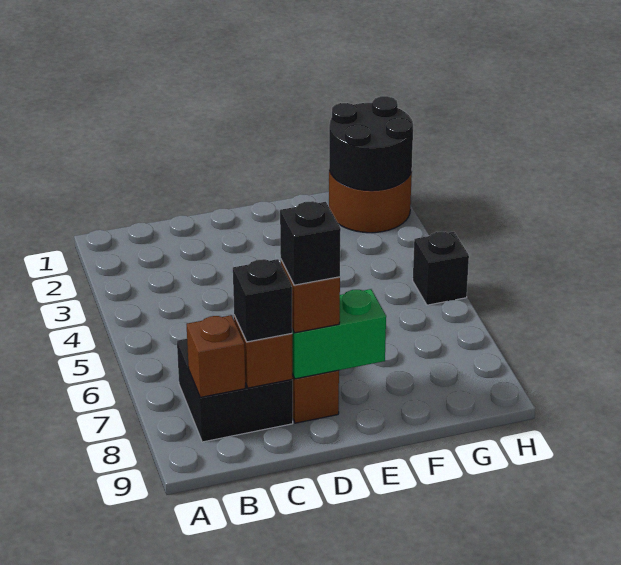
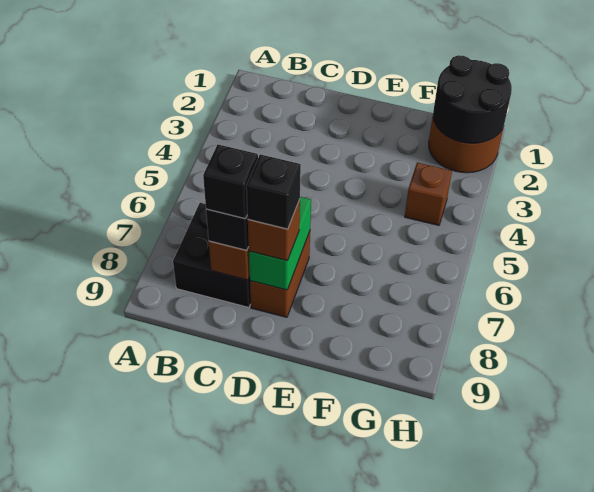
brown brick B8 level 2 -> brown brick G4 level 1
green brick D8:E8 level 2 -> green brick D7:D8 level 2
black brick H5 level 1 -> black brick C8 level 4

